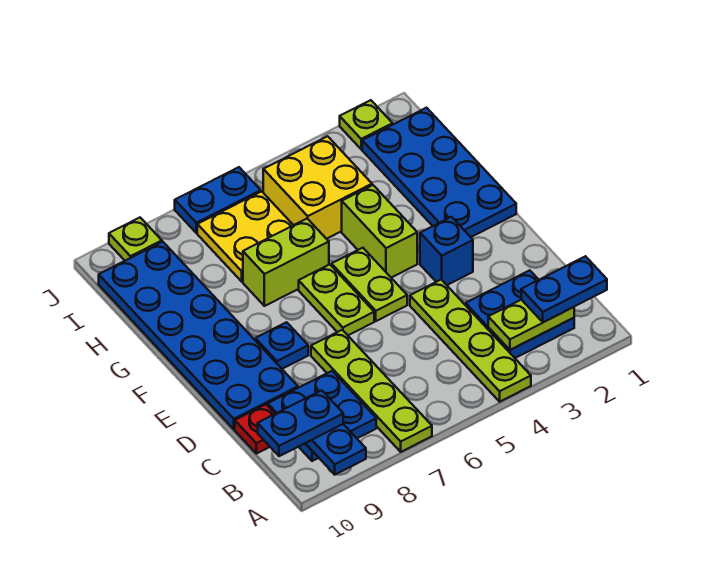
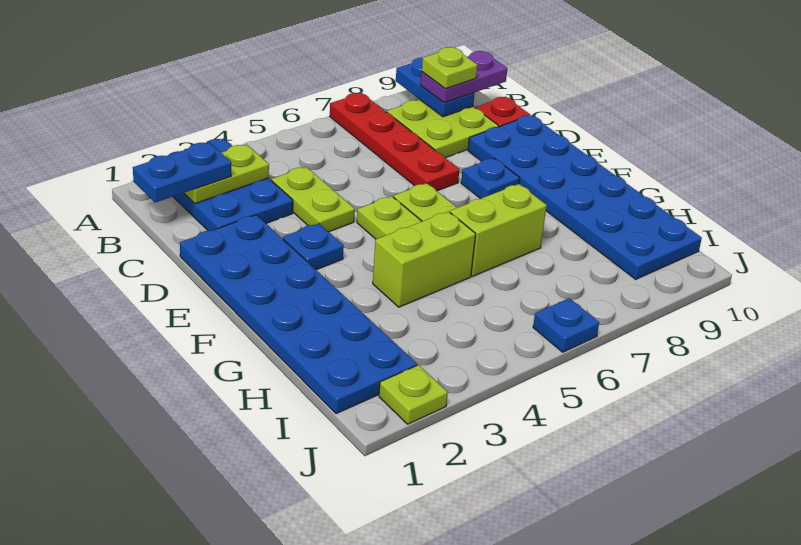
lime plate A4:D4 level 1 -> lime plate C4:D4 level 1
lime plate A7:D7 level 1 -> red plate A7:D7 level 1
blue plate B2:C3 level 1 -> blue plate A2:C3 level 1
blue plate B8:C9 level 1 -> lime plate B8:C9 level 1
blue plate B9:B10 level 3 -> purple plate B9:B10 level 3
blue brick E3 level 1 -> blue plate E3 level 1
blue plate F1:I2 level 1 -> blue plate D1:I2 level 1
lime brick F4:G4 level 1 -> lime brick G4:G5 level 1
yellow brick H4:I5 level 1 -> none
yellow plate H6:I7 level 1 -> none
blue plate J6:J7 level 1 -> blue plate J6 level 1
lime plate J9 level 1 -> lime plate B9 level 4

